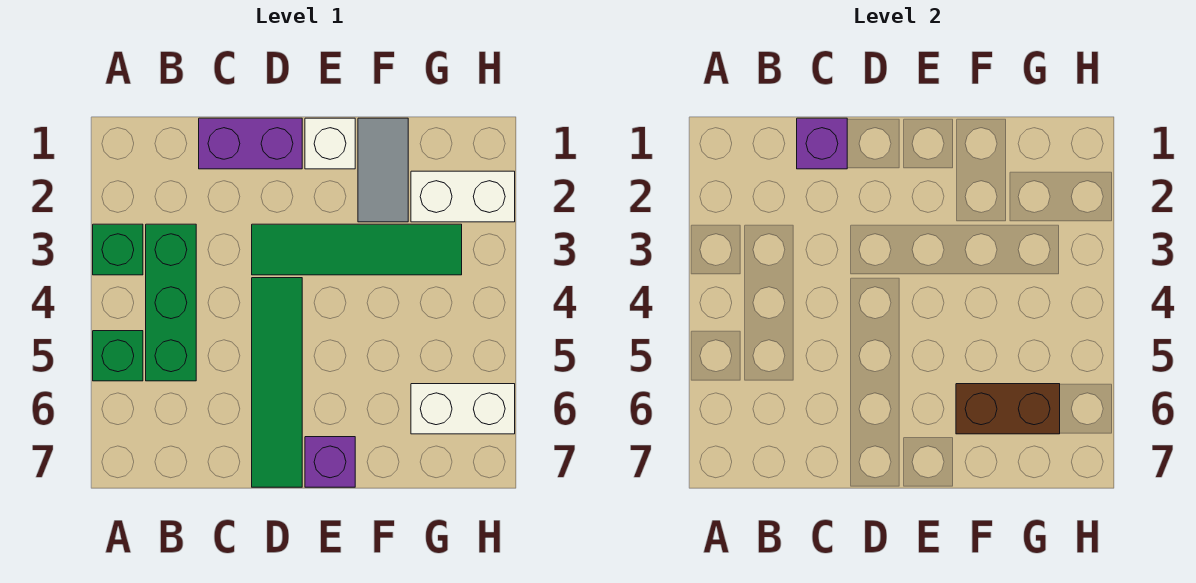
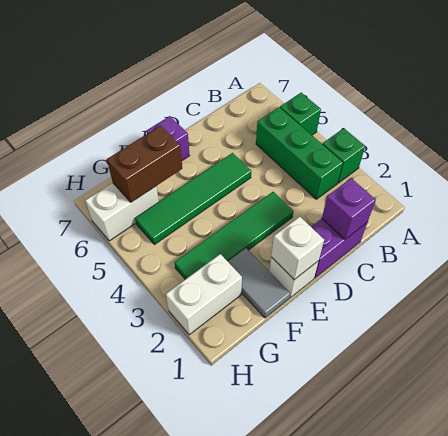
green tile D4:D7 level 1 -> green tile D5:G5 level 1
none -> white brick E1 level 2

